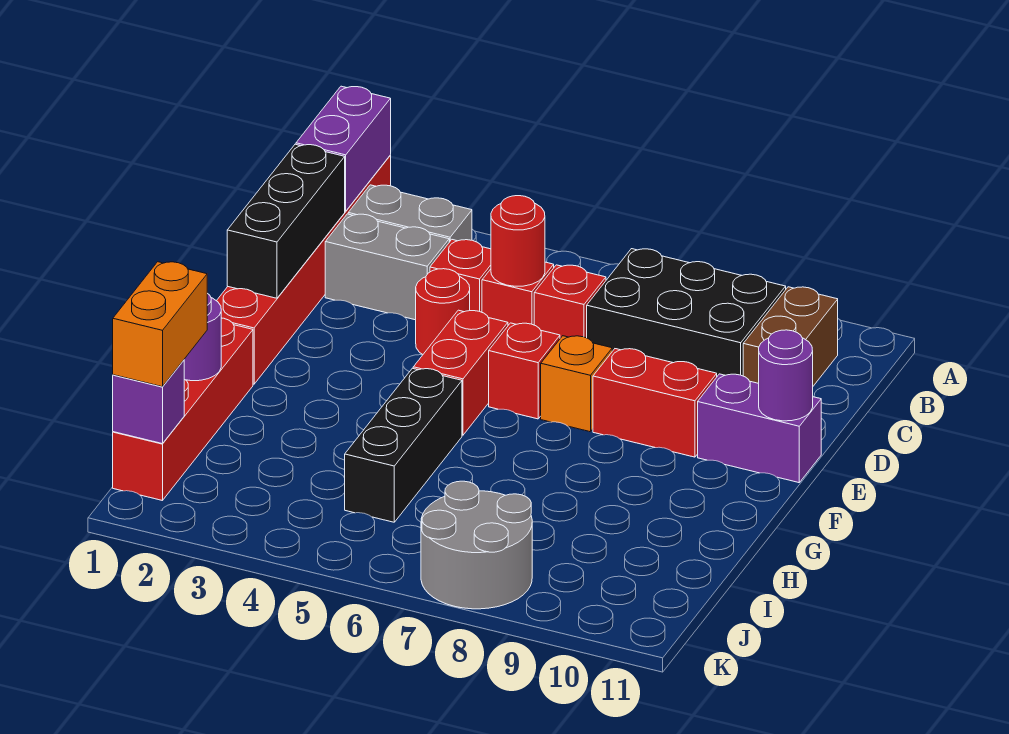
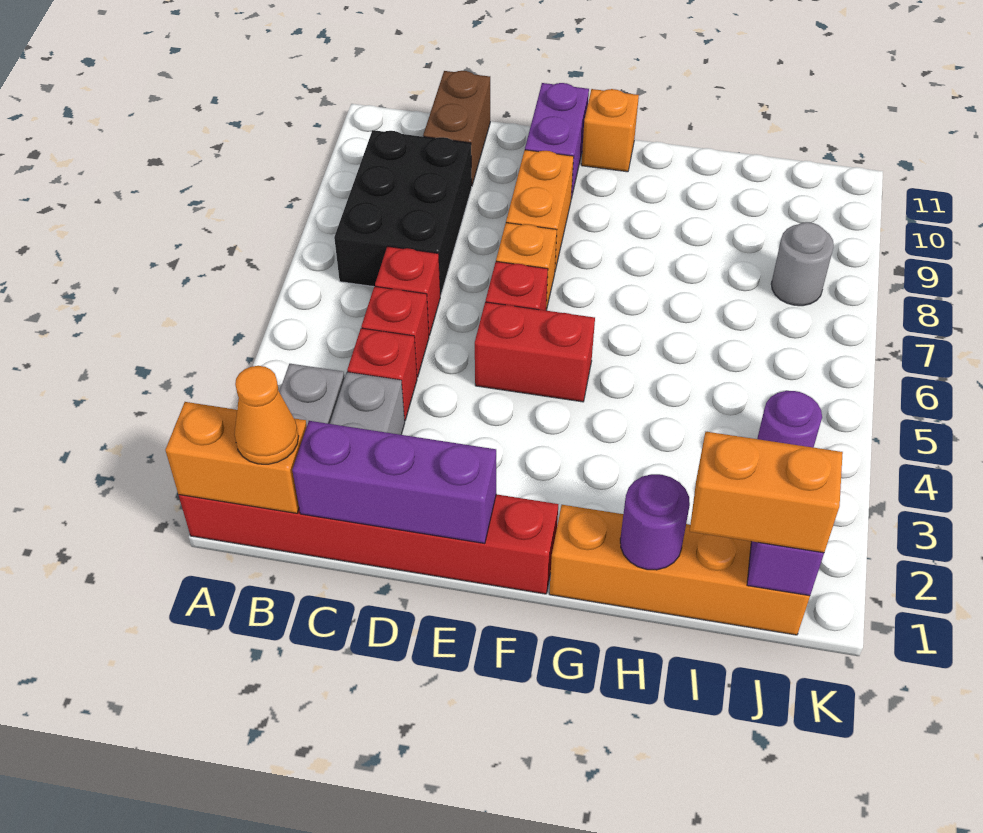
purple brick A1:B1 level 2 -> orange brick A1:B1 level 2
none -> orange cone B1 level 3
brown brick B10:C10 level 1 -> brown brick C10:C11 level 1
black brick C1:E1 level 2 -> purple brick C1:E1 level 2
red round brick C5 level 2 -> none
red round brick D4 level 1 -> none
red brick E8:E9 level 1 -> orange brick E8:E9 level 1
purple round brick E11 level 2 -> purple round brick J4 level 1
none -> orange brick F11 level 1
red brick G1:J1 level 1 -> orange brick G1:J1 level 1
black brick G5:I5 level 1 -> none
grey round brick J7:K8 level 1 -> grey round brick J8 level 1

